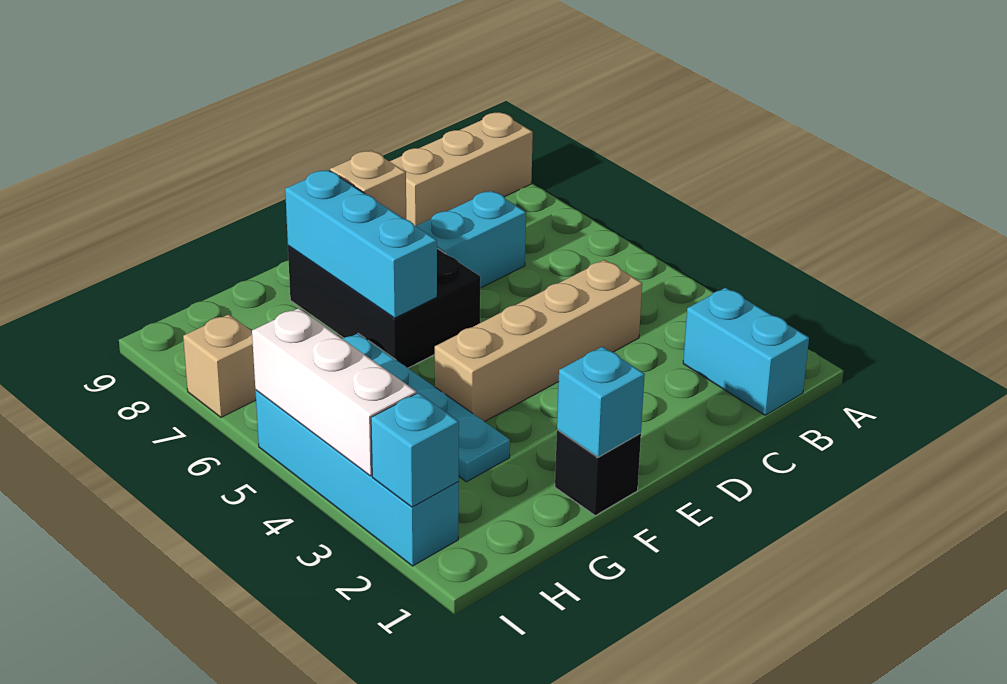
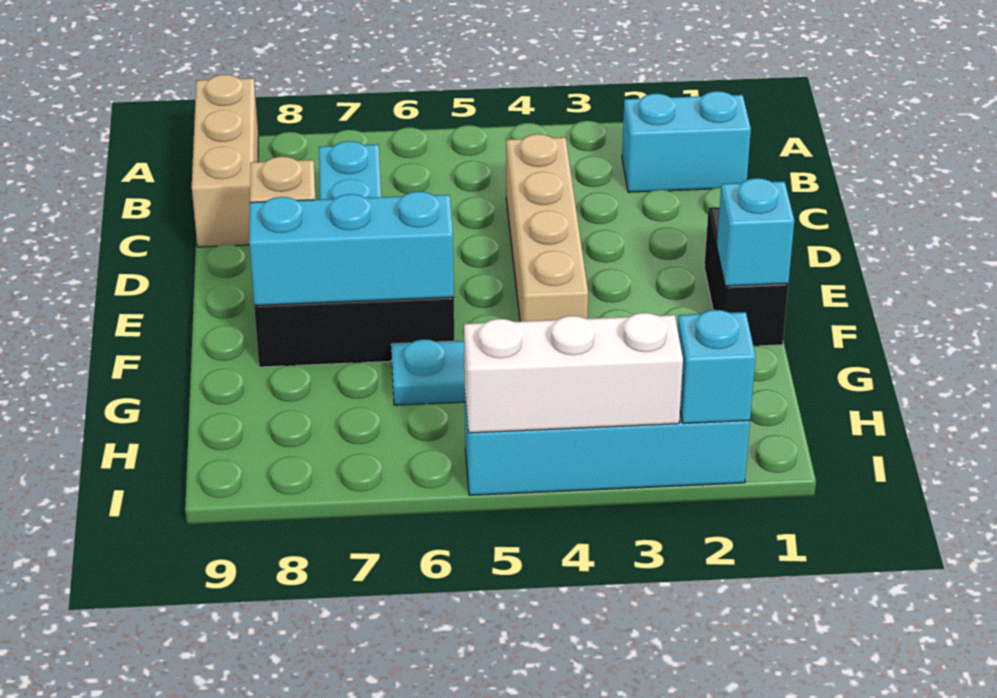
black brick F1 level 1 -> black brick E1:F1 level 1
tan brick I7 level 1 -> none

